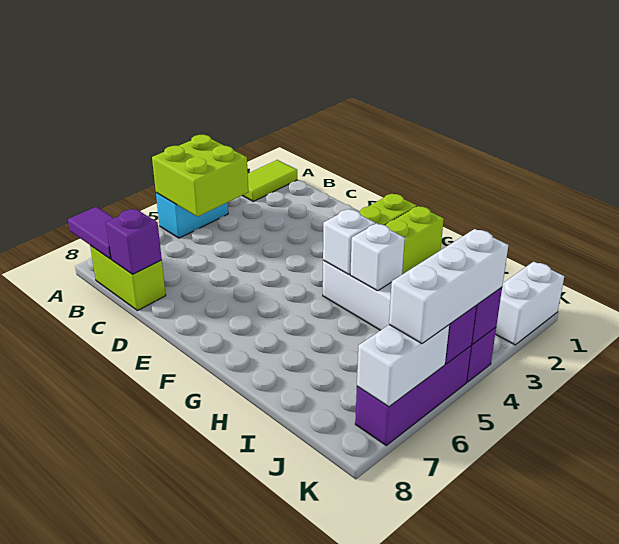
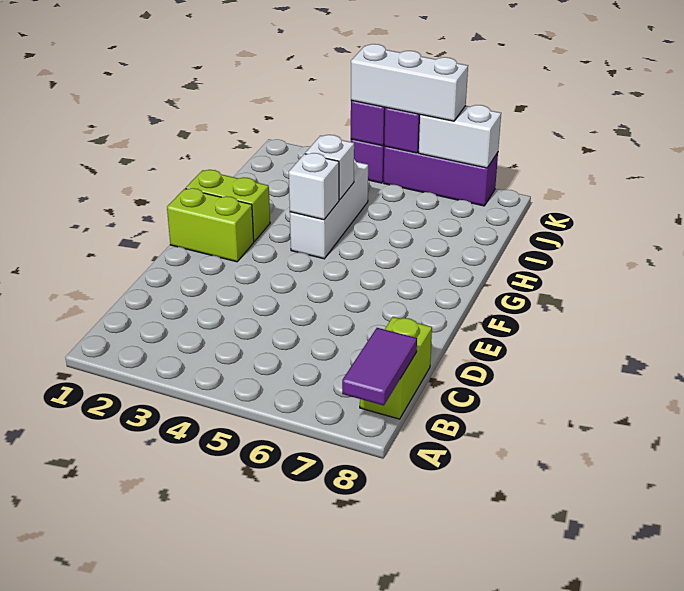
lime tile A1:A2 level 1 -> none
cyan brick A4:A5 level 1 -> none
lime brick A4:B5 level 2 -> none
purple brick C8 level 2 -> none
white brick K1:K2 level 1 -> none

